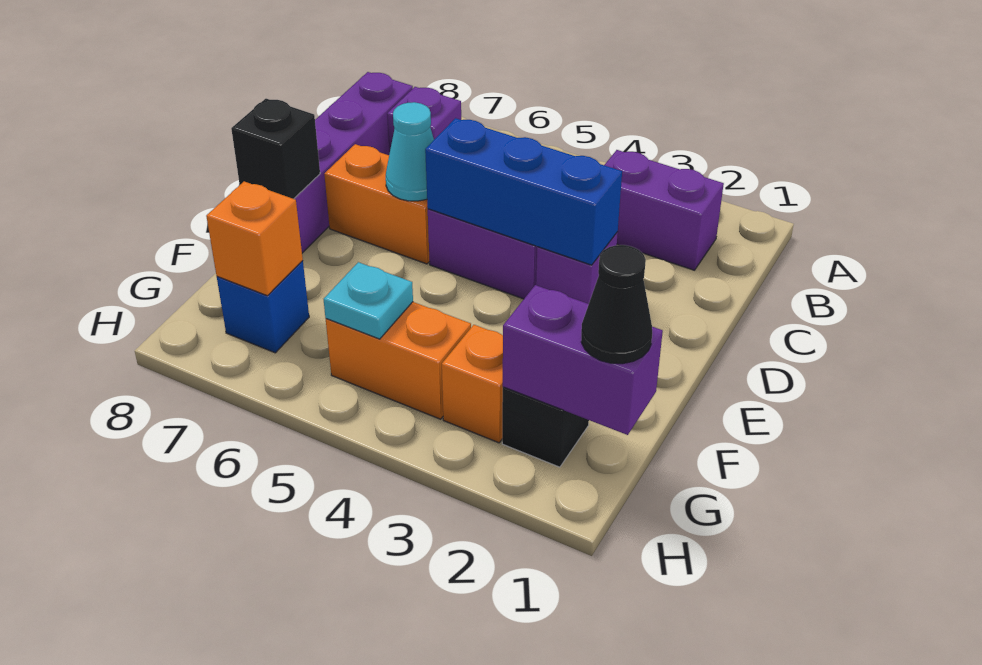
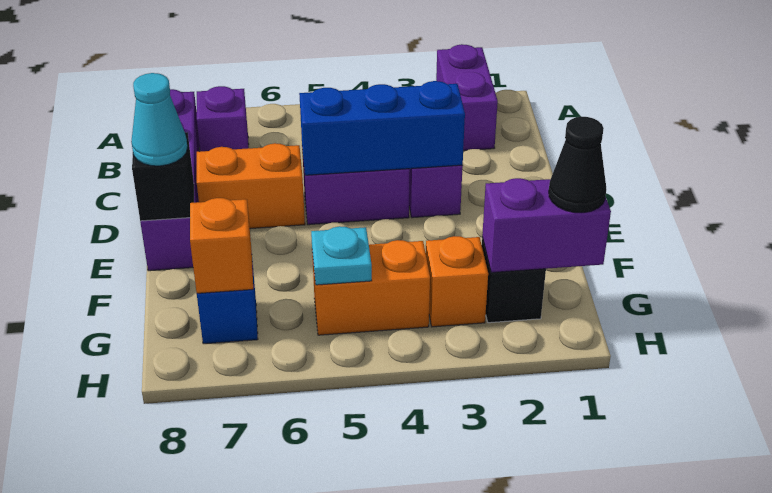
purple brick B2:B3 level 1 -> purple brick A2:B2 level 1
cyan cone D6 level 2 -> cyan cone E8 level 3

